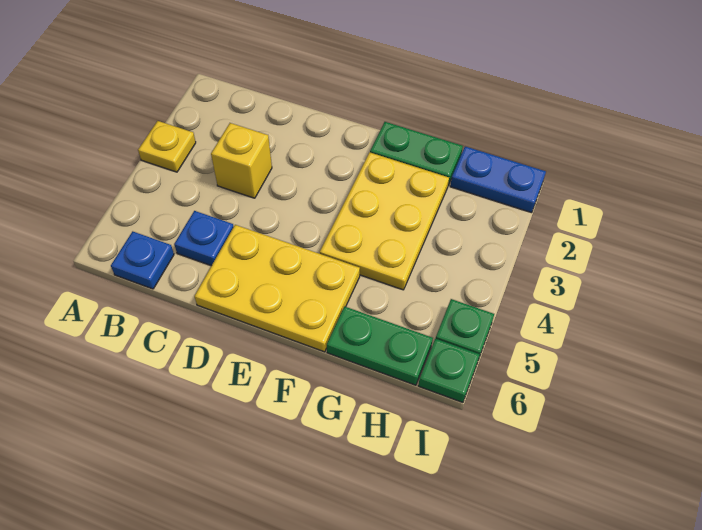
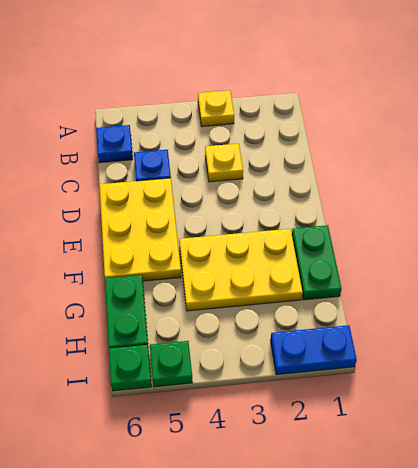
yellow brick C3 level 1 -> yellow plate C3 level 1
blue plate H1:I1 level 1 -> blue plate I1:I2 level 1

